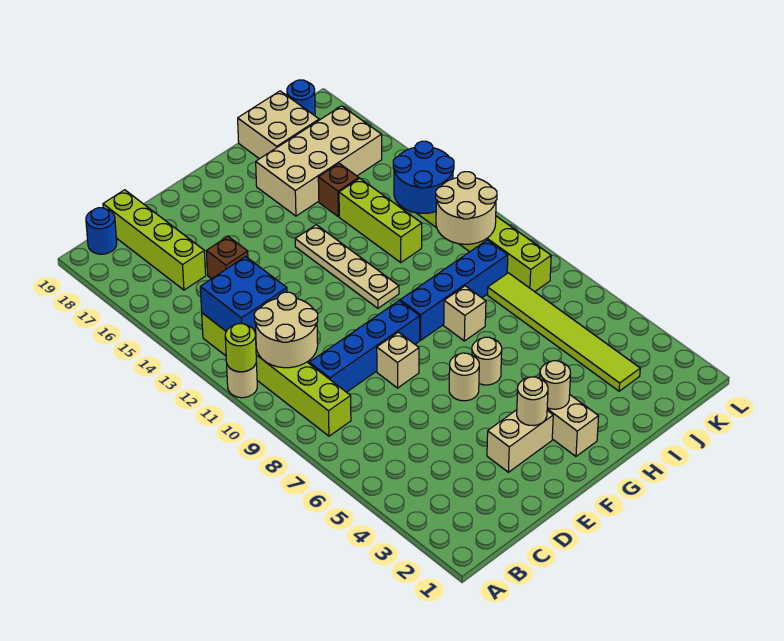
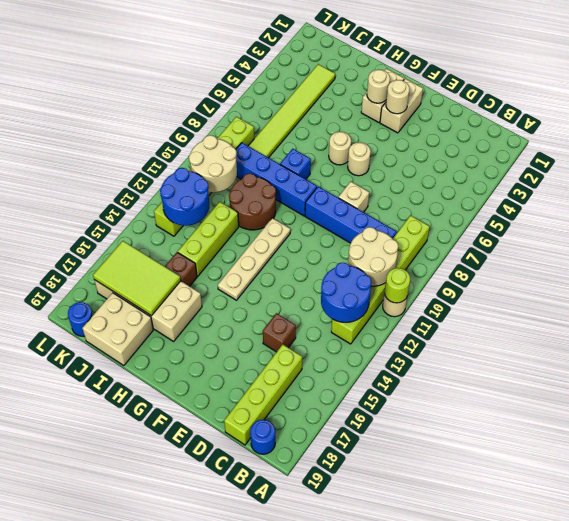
blue brick B12:C13 level 2 -> blue round brick B12:C13 level 2
tan brick E3:F3 level 1 -> tan brick F2:F3 level 1
tan brick H8 level 1 -> blue brick H8 level 1
none -> brown round brick H10:I11 level 1
none -> lime tile I16:K17 level 2

